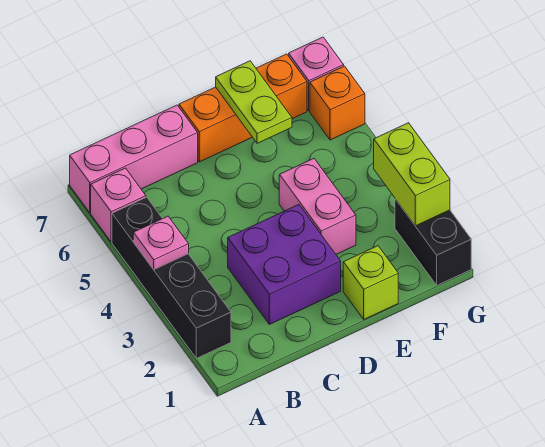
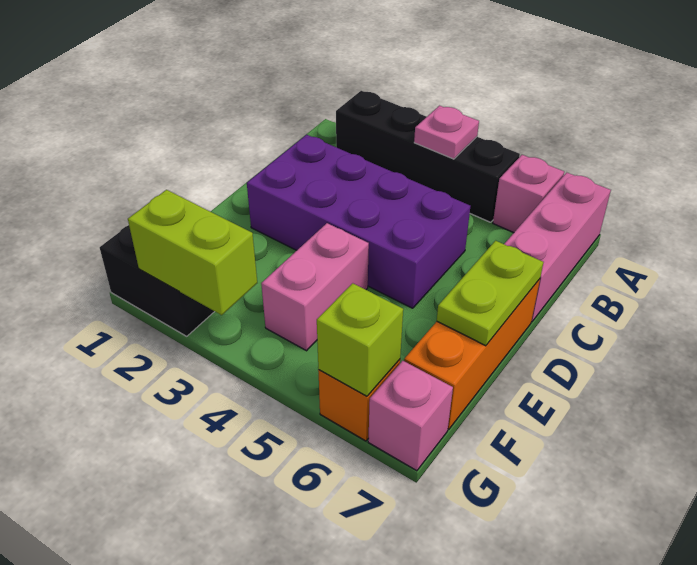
purple brick C2:D3 level 1 -> purple brick C2:D5 level 1
lime brick E1 level 1 -> lime brick G6 level 2
pink brick E3:E4 level 1 -> pink brick E4:F4 level 1
lime plate E6:E7 level 2 -> lime plate D7:E7 level 2

